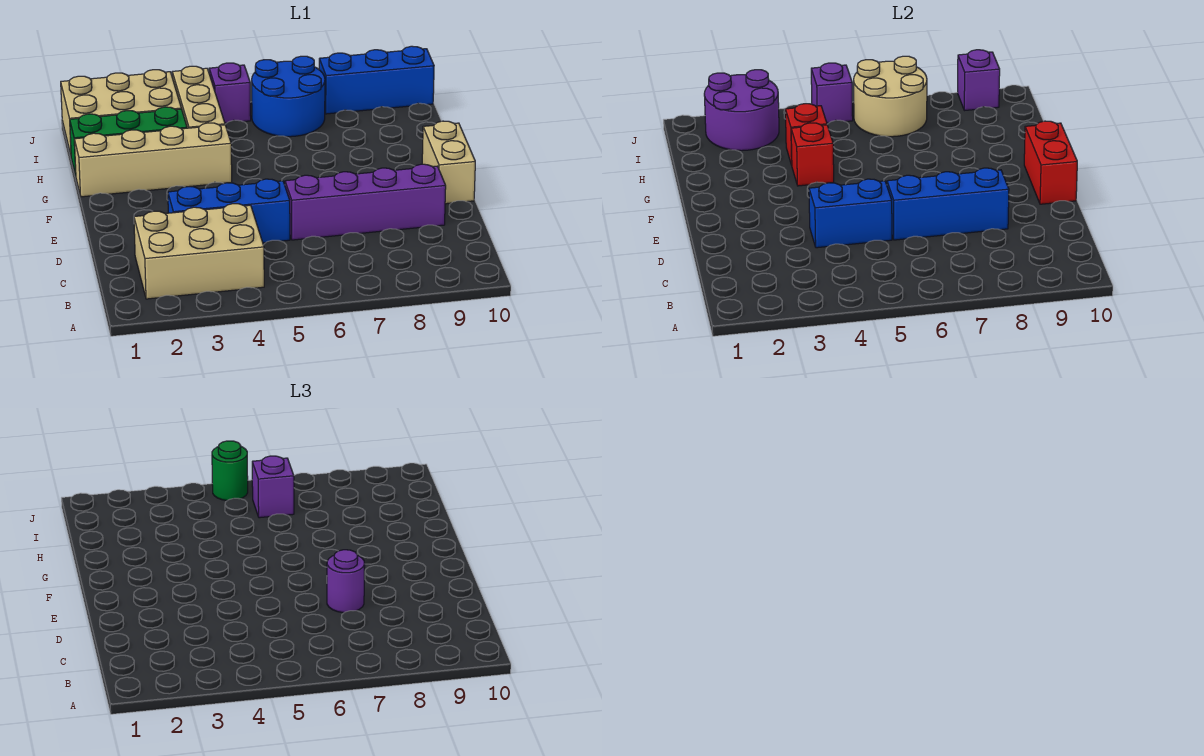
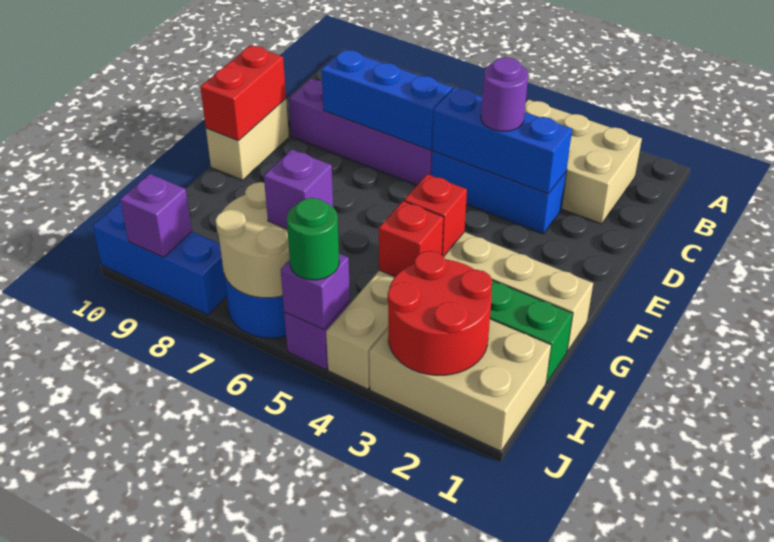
blue brick D4:D5 level 2 -> blue brick D3:D5 level 2
purple round brick D7 level 3 -> purple round brick D4 level 3
purple round brick I2:J3 level 2 -> red round brick I2:J3 level 2

